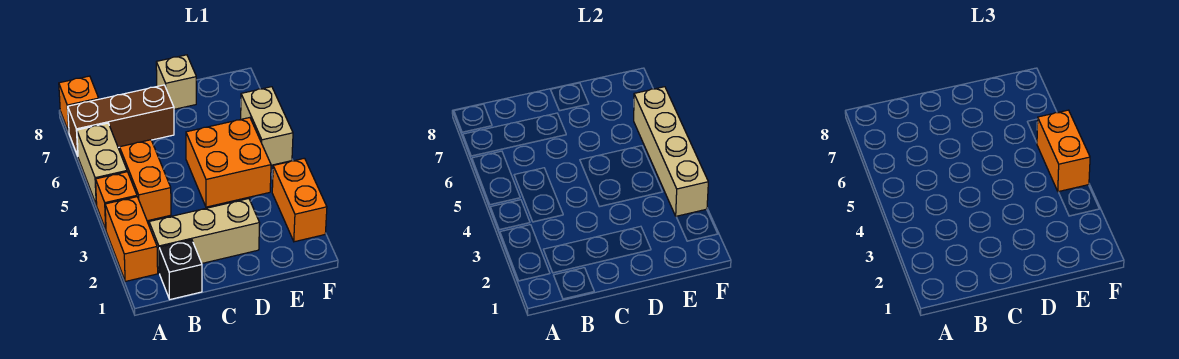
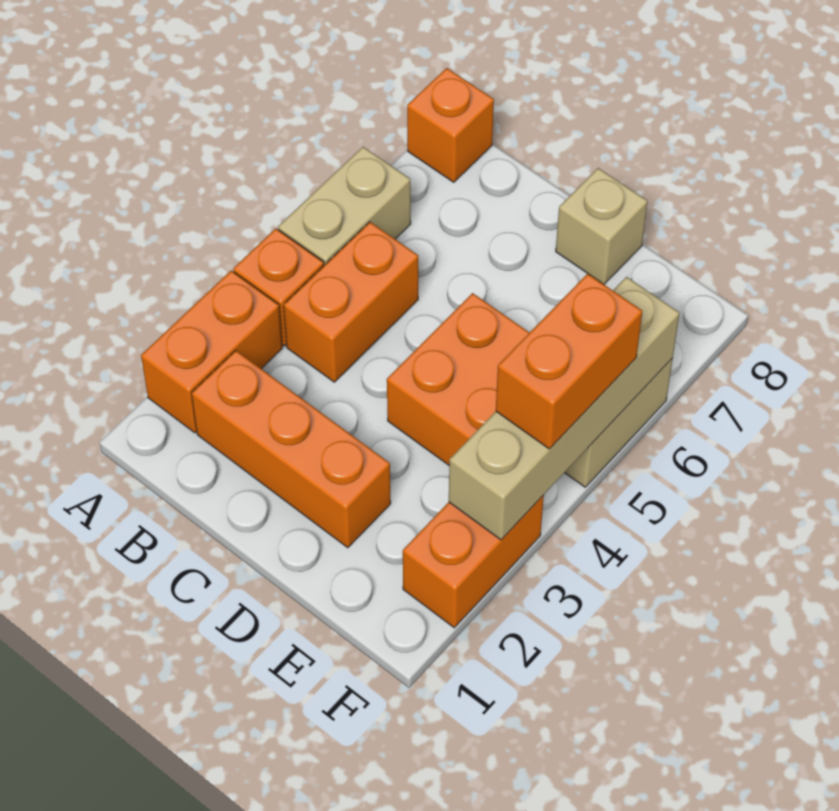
brown brick A7:C7 level 1 -> none
black brick B1 level 1 -> none
tan brick B2:D2 level 1 -> orange brick B2:D2 level 1

